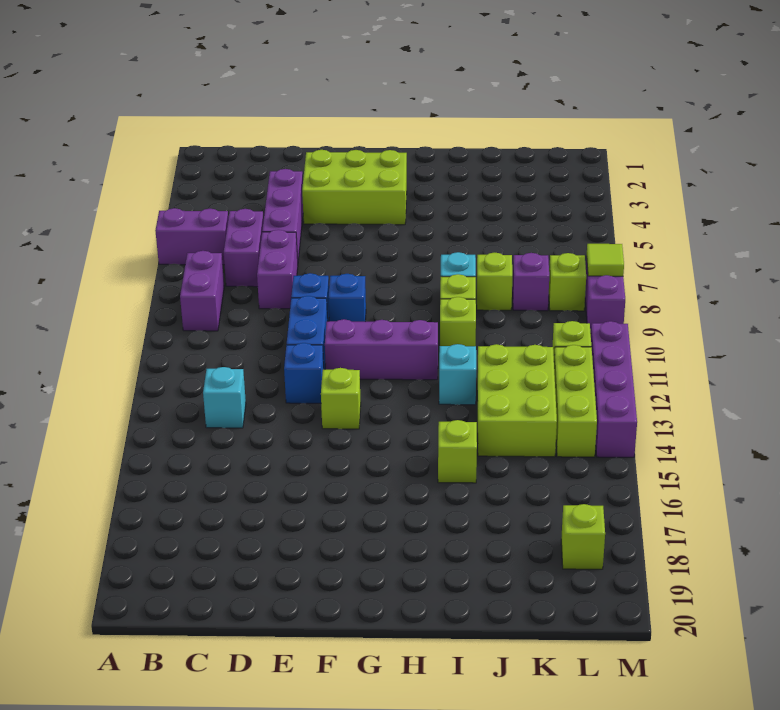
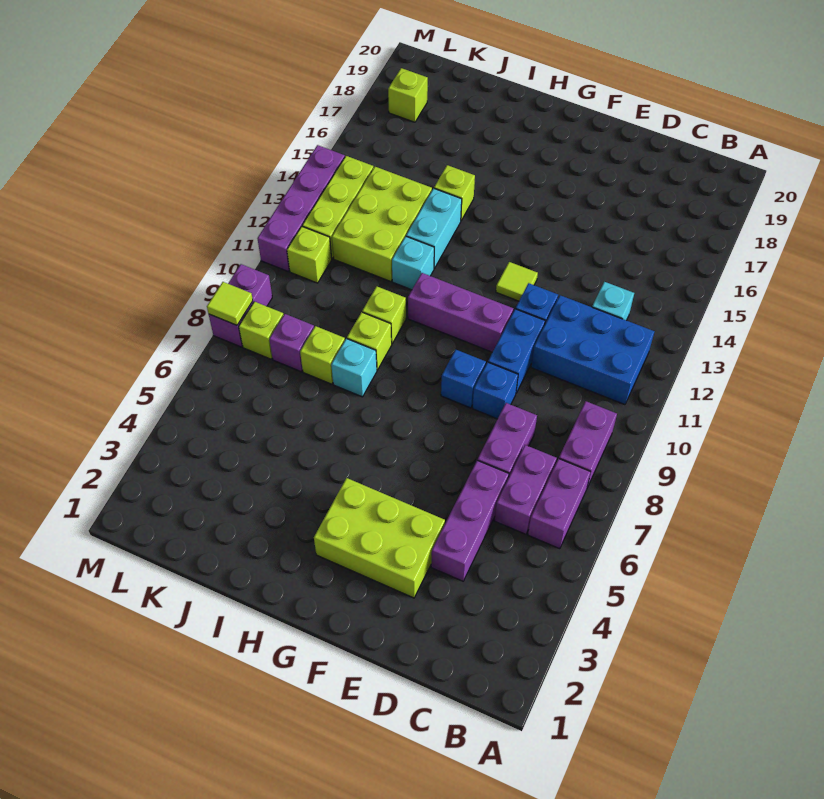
purple brick A6:B6 level 1 -> purple brick B6:B7 level 1
none -> blue brick B11:D12 level 1
lime brick F13 level 1 -> lime tile F13 level 1
none -> cyan brick I13:I14 level 1

